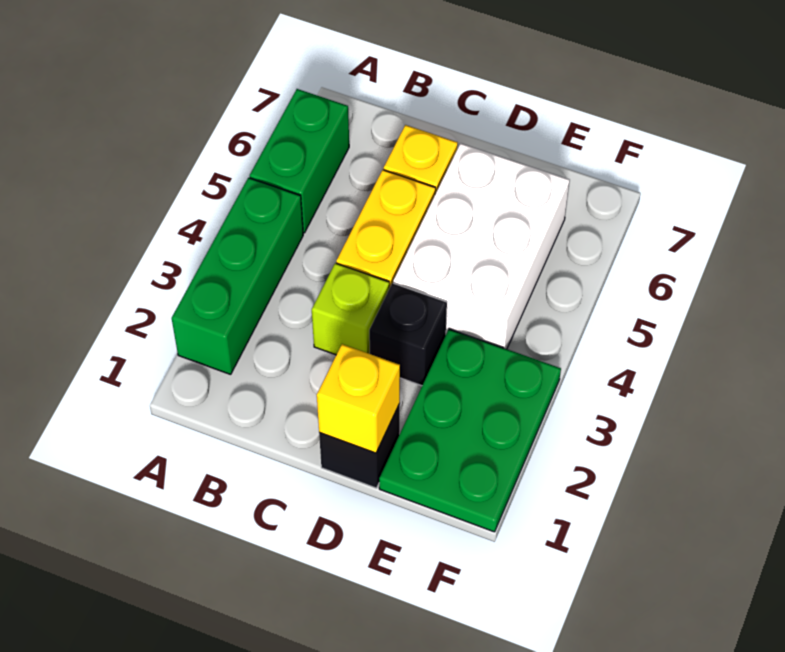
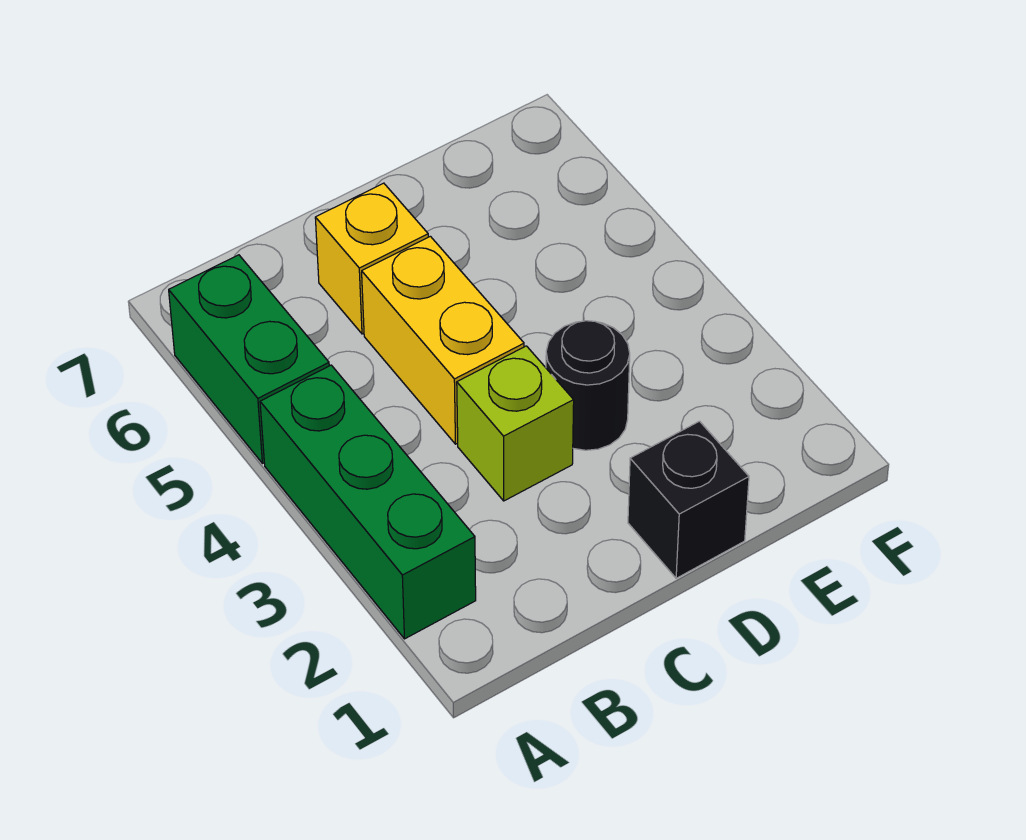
yellow brick D1 level 2 -> none
black brick D3 level 1 -> black round brick D3 level 1
white brick D4:E6 level 1 -> none
green plate E1:F3 level 1 -> none

